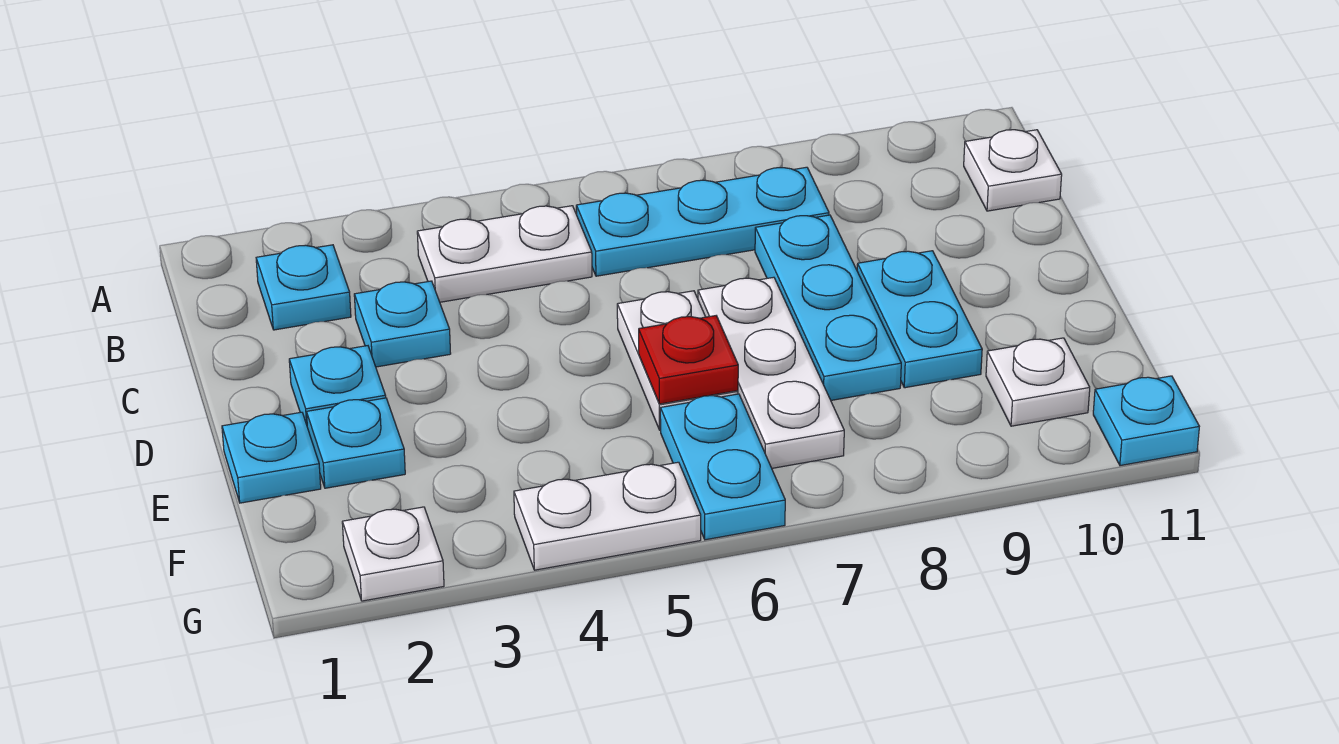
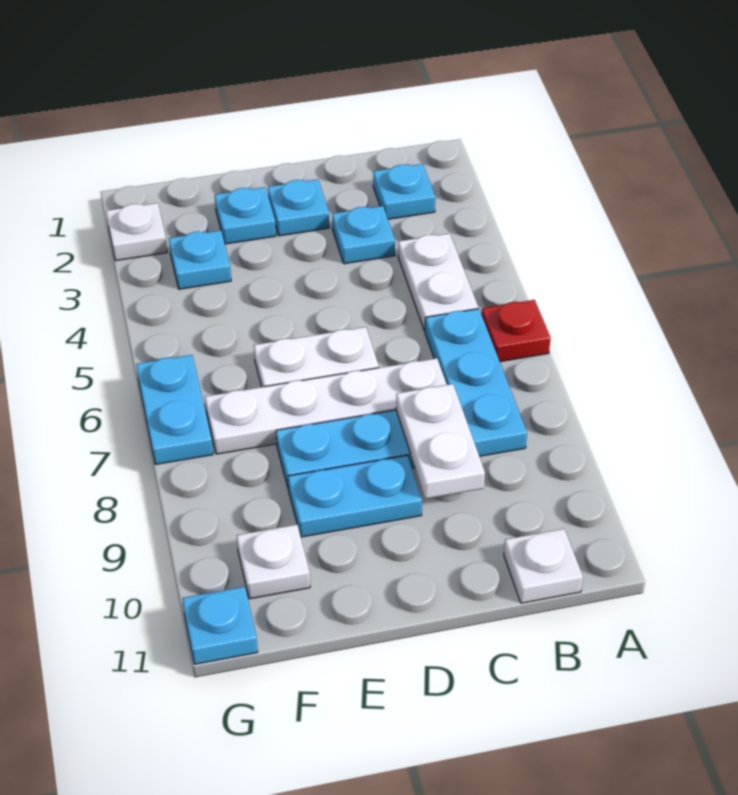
white plate D7:F7 level 1 -> white plate C7:F7 level 1
cyan plate E1 level 1 -> cyan plate F3 level 1
red plate E6 level 2 -> red plate A6 level 1
cyan plate F6:G6 level 1 -> cyan plate G6:G7 level 1
white plate G4:G5 level 1 -> white plate C8:C9 level 2

